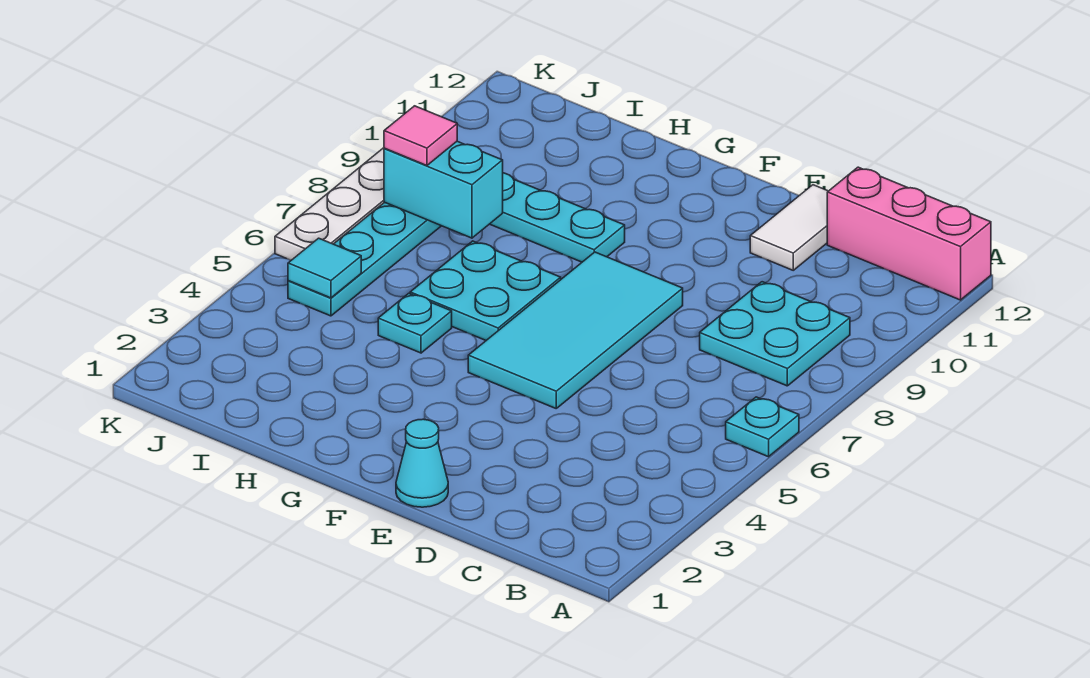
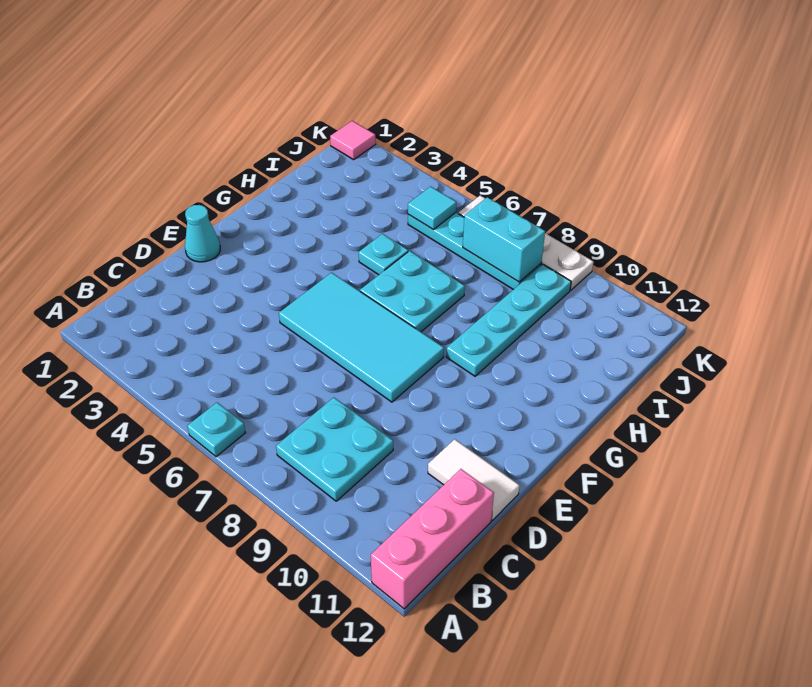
cyan brick I8:J8 level 2 -> cyan brick J7:J8 level 2
pink tile J8 level 3 -> pink tile K1 level 1

